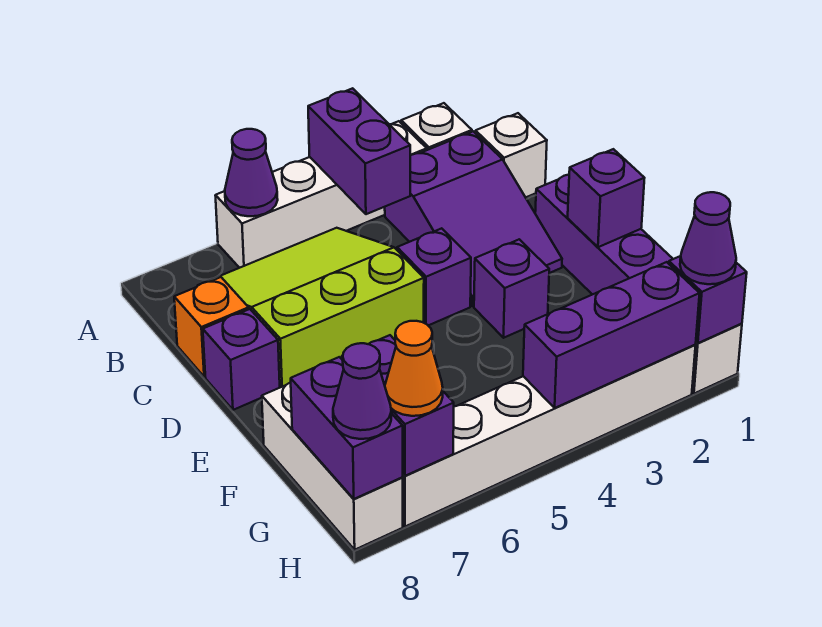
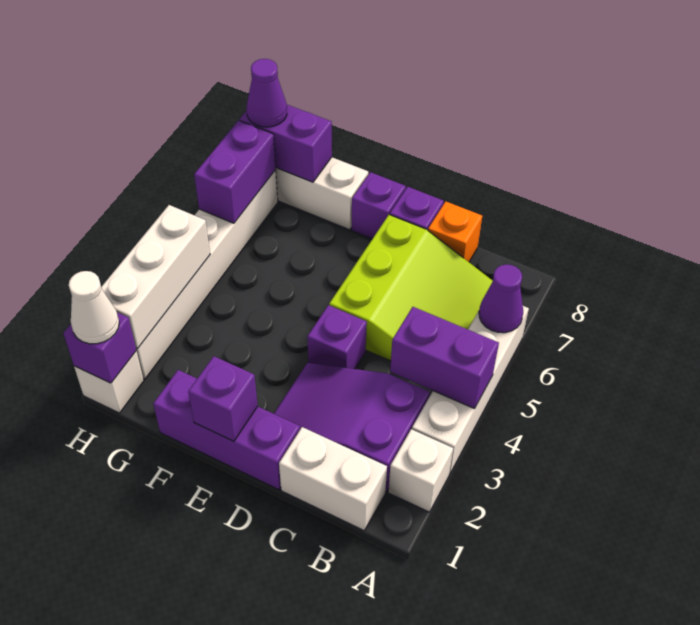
white brick B1 level 1 -> white brick B1:C1 level 1
purple brick E3 level 1 -> purple brick E8 level 1
purple brick G7:H7 level 2 -> purple brick H6:H7 level 2
purple cone H1 level 3 -> white cone H1 level 3
purple brick H2:H4 level 2 -> white brick H2:H4 level 2
orange cone H7 level 3 -> none

